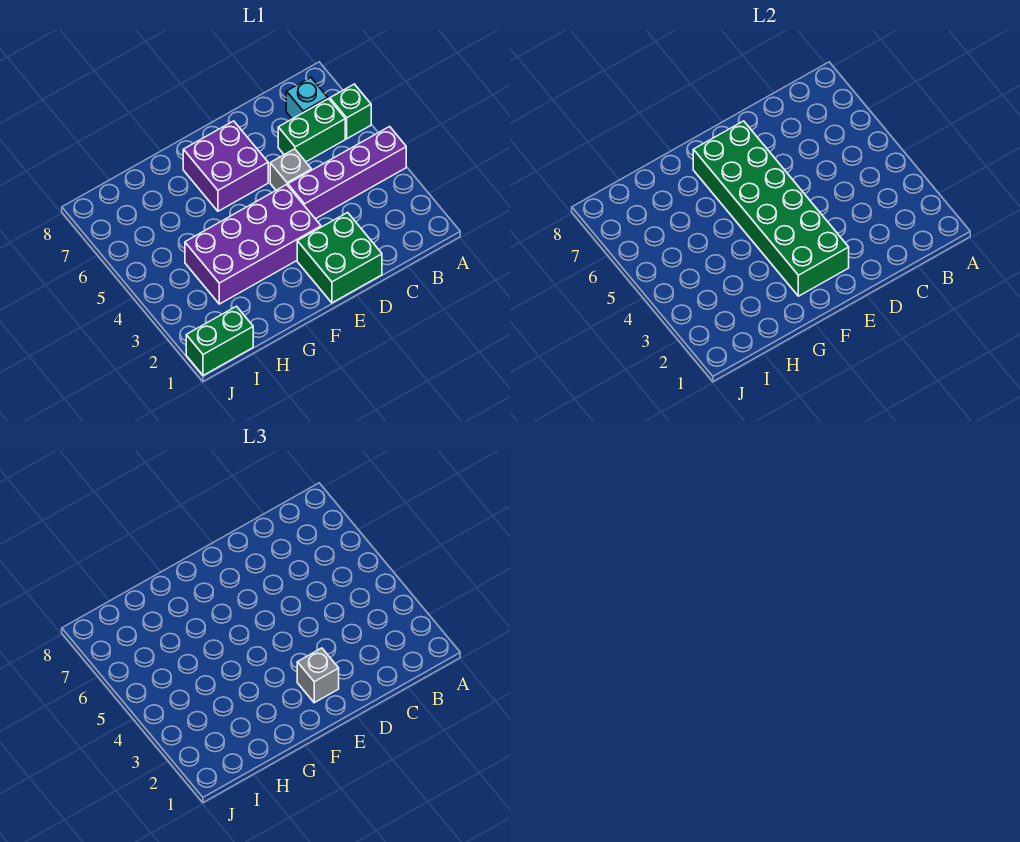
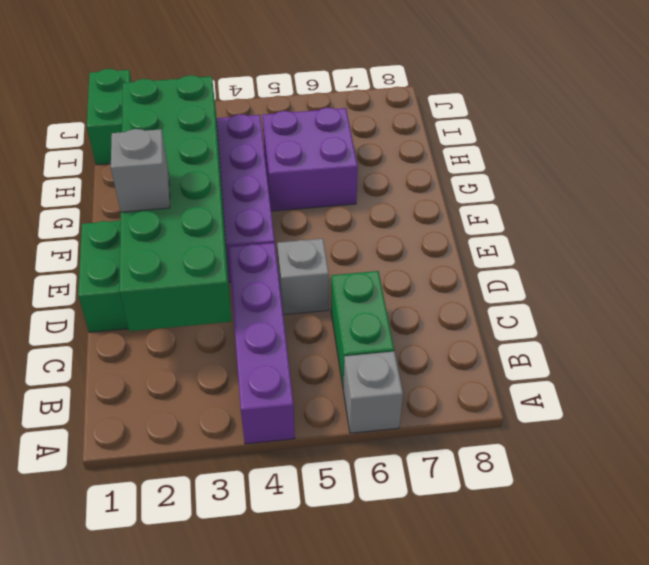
green brick A6 level 1 -> grey brick A6 level 1
cyan brick B7 level 1 -> none
green brick E2:F7 level 2 -> green brick C2:H3 level 2
purple brick E6:F7 level 1 -> purple brick G5:H6 level 1

